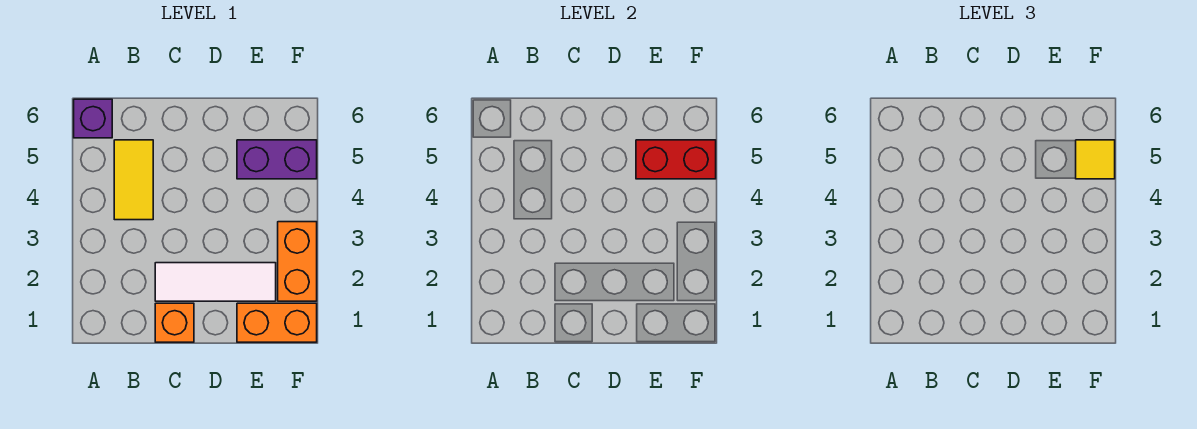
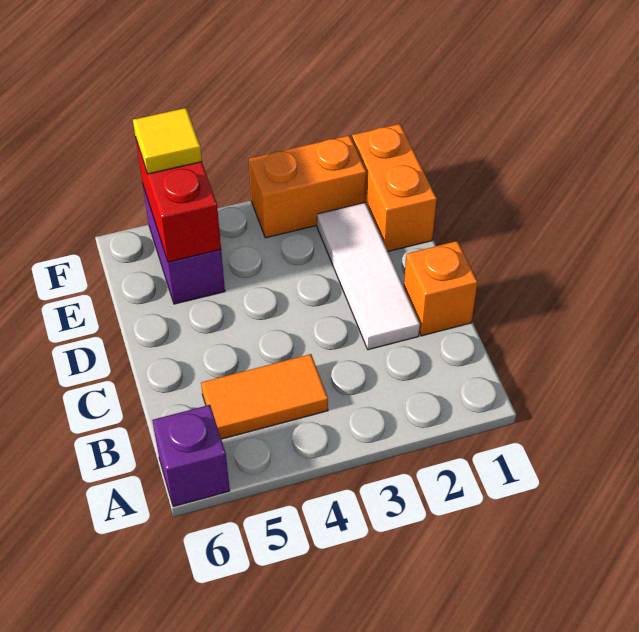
yellow tile B4:B5 level 1 -> orange tile B4:B5 level 1

